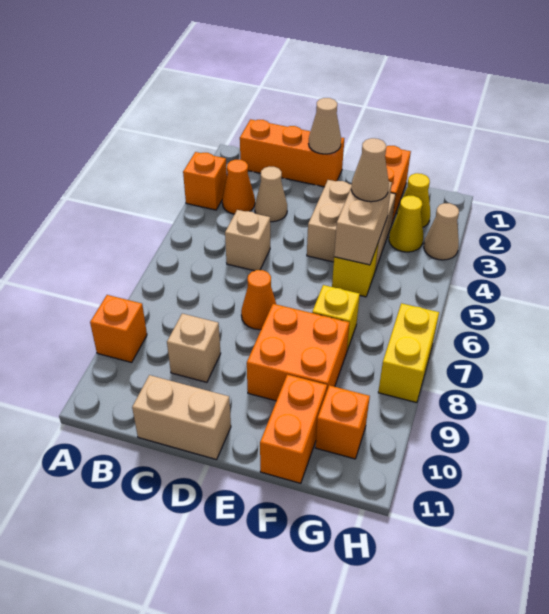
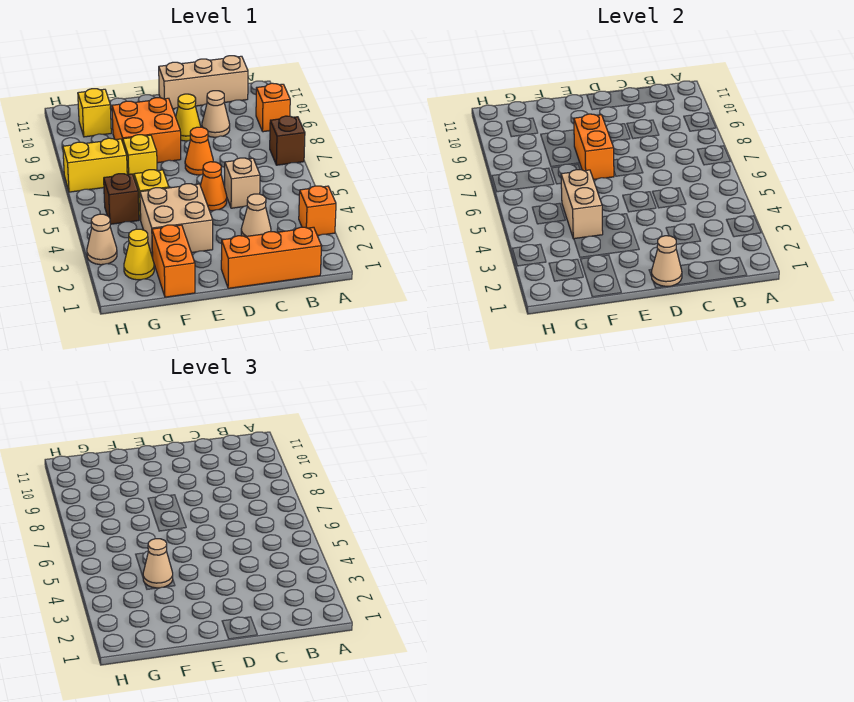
none -> brown brick A7 level 1
orange cone B3 level 1 -> orange cone D5 level 1
tan brick C9 level 1 -> tan cone C9 level 1
tan brick C11:D11 level 1 -> tan brick B11:D11 level 1
orange brick F10:F11 level 1 -> orange brick E7:E8 level 2
yellow cone G3 level 1 -> yellow cone D9 level 1
none -> brown brick G5 level 1
orange brick G10 level 1 -> yellow brick G10 level 1
yellow brick H7:H8 level 1 -> yellow brick G7:H7 level 1

